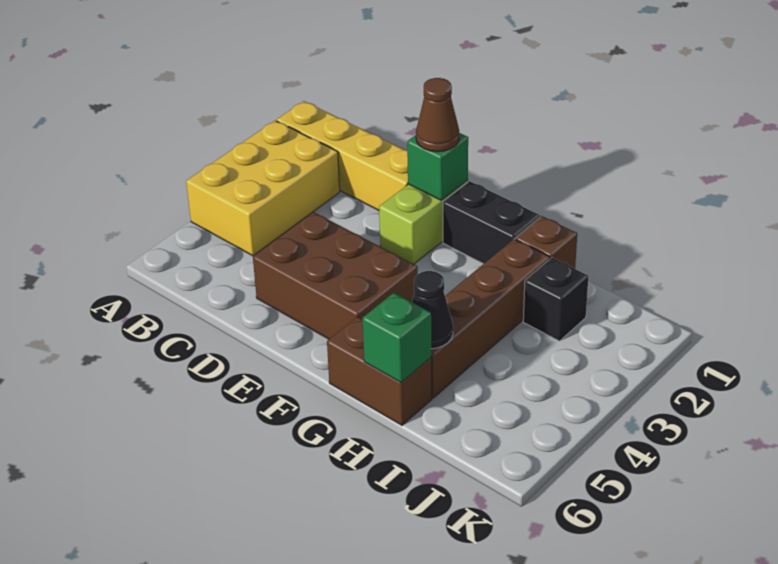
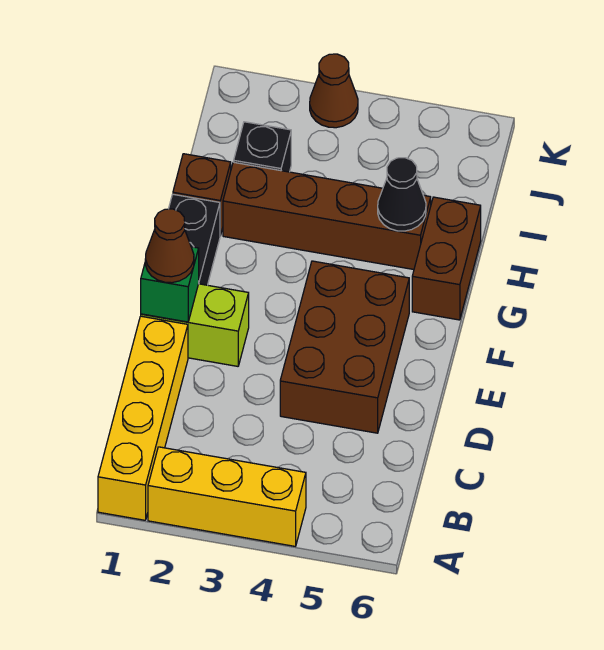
yellow brick A2:B4 level 1 -> yellow brick A2:A4 level 1
green brick H6 level 2 -> none
none -> brown cone K3 level 1

